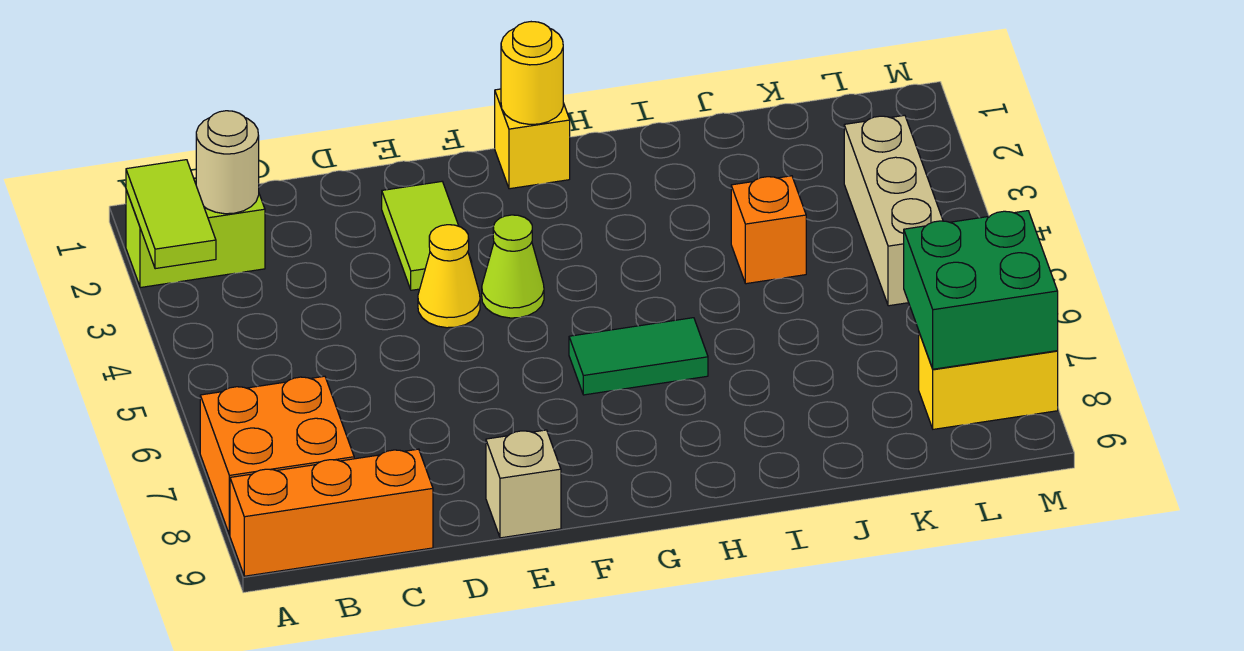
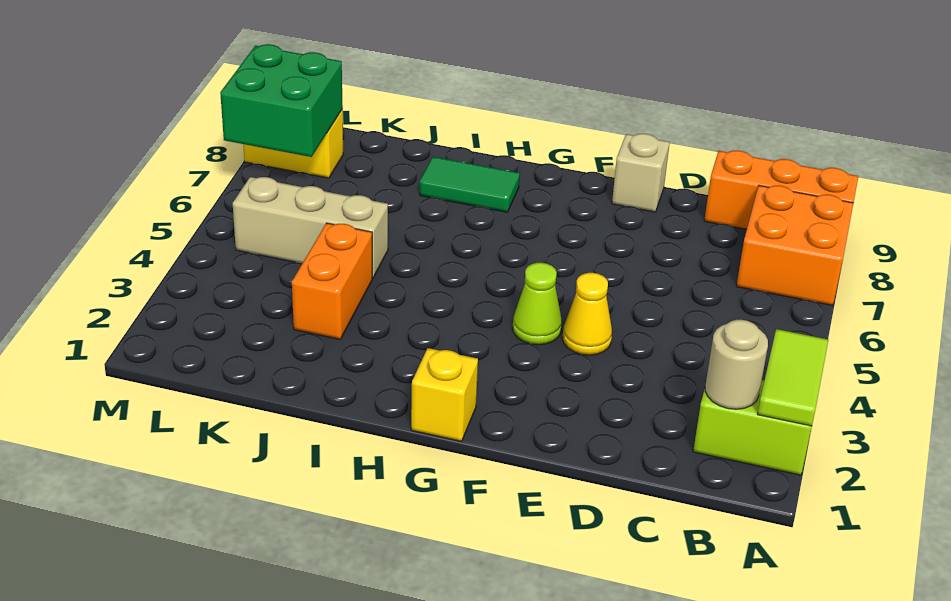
lime tile E2:E3 level 1 -> none
yellow round brick G1 level 2 -> none
green tile G6:H6 level 1 -> green tile H8:I8 level 1
orange brick J4 level 1 -> orange brick J3:J4 level 1
tan brick L3:L5 level 1 -> tan brick J5:L5 level 1

